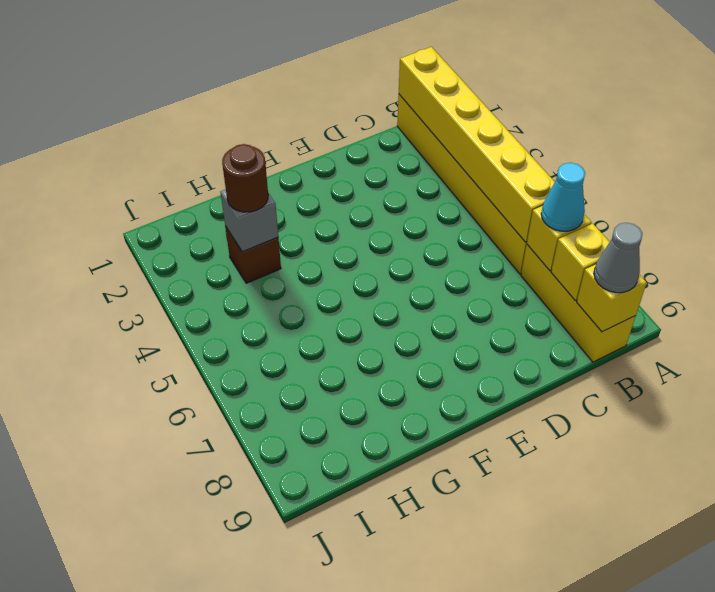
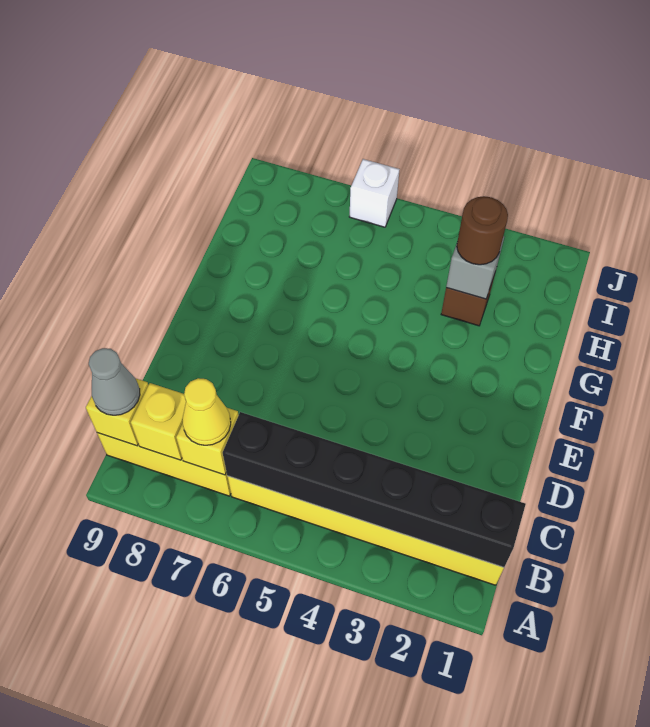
yellow brick B1:B6 level 2 -> black brick B1:B6 level 2
cyan cone B7 level 3 -> yellow cone B7 level 3
none -> white brick J6 level 1

